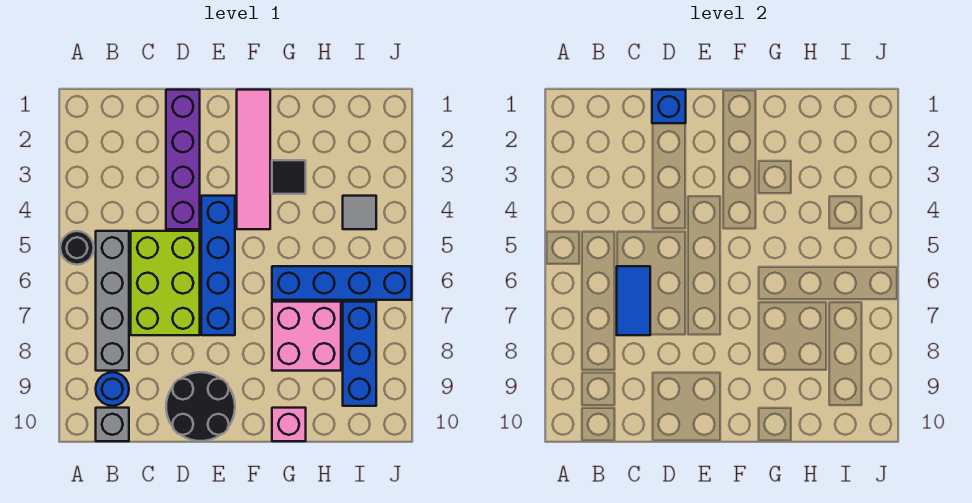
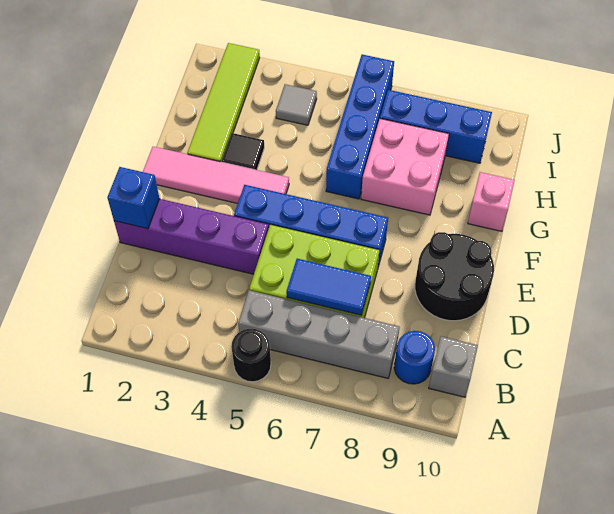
none -> lime tile G2:J2 level 1

